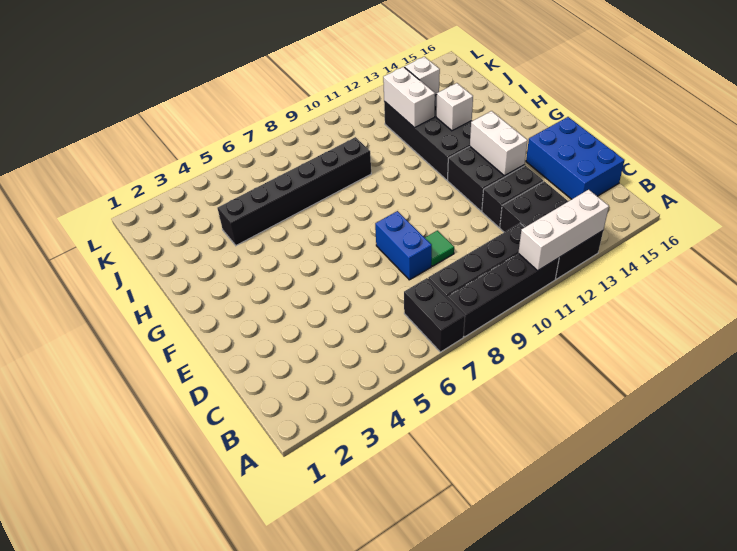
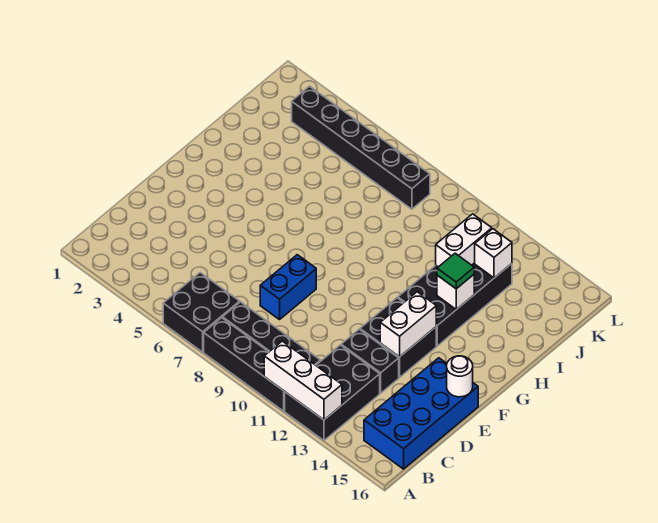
black brick A7:B7 level 1 -> black brick A6:B7 level 1
blue brick C15:E16 level 1 -> blue brick B15:E16 level 1
green tile D9 level 1 -> green tile H13 level 3
none -> white round brick E16 level 2
black brick I4:I9 level 1 -> black brick K3:K8 level 1

